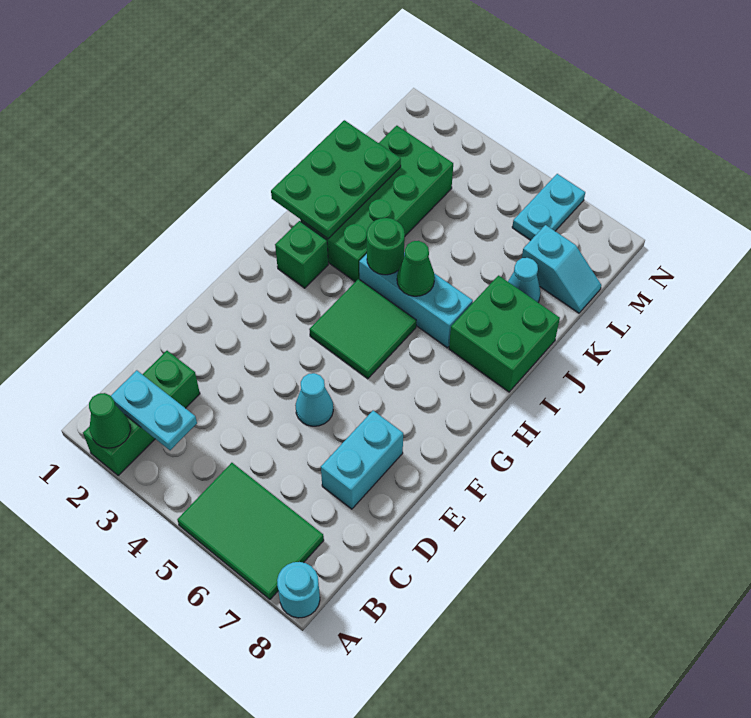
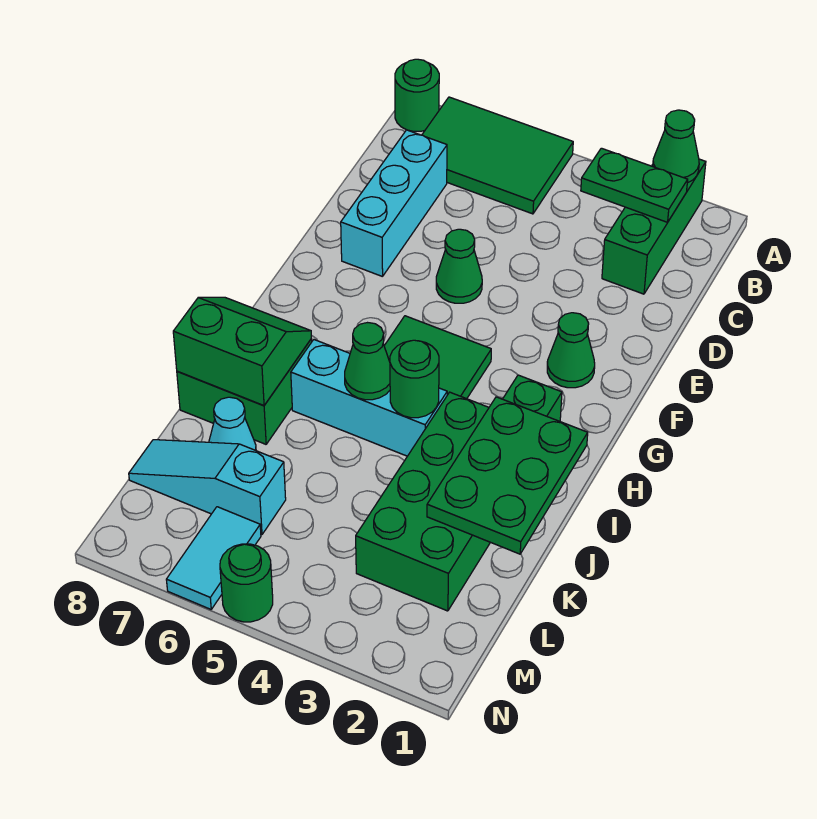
cyan round brick A8 level 1 -> green round brick A8 level 1
cyan plate B2:B3 level 2 -> green plate B2:B3 level 2
cyan brick D7:E7 level 1 -> cyan brick C7:E7 level 1
cyan cone E5 level 1 -> green cone E5 level 1
none -> green cone F2 level 1
none -> green slope I7:J8 level 2 top J
cyan slope L7:L8 level 1 top 7 -> cyan slope L6:L8 level 1 top 6
cyan plate M6:N6 level 1 -> cyan tile M6:N6 level 1
none -> green round brick N5 level 1

